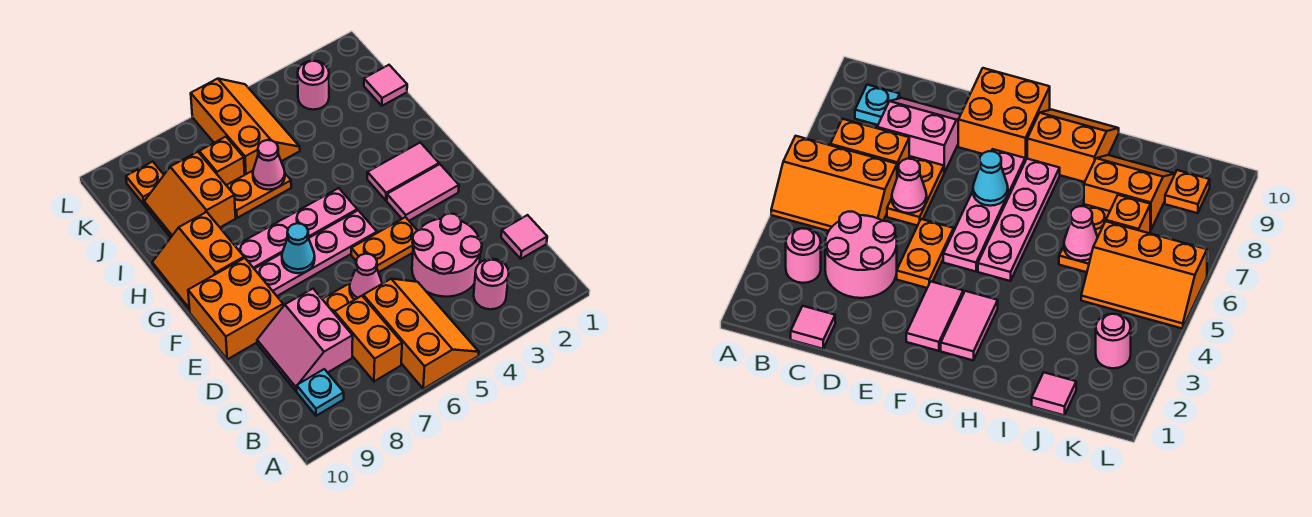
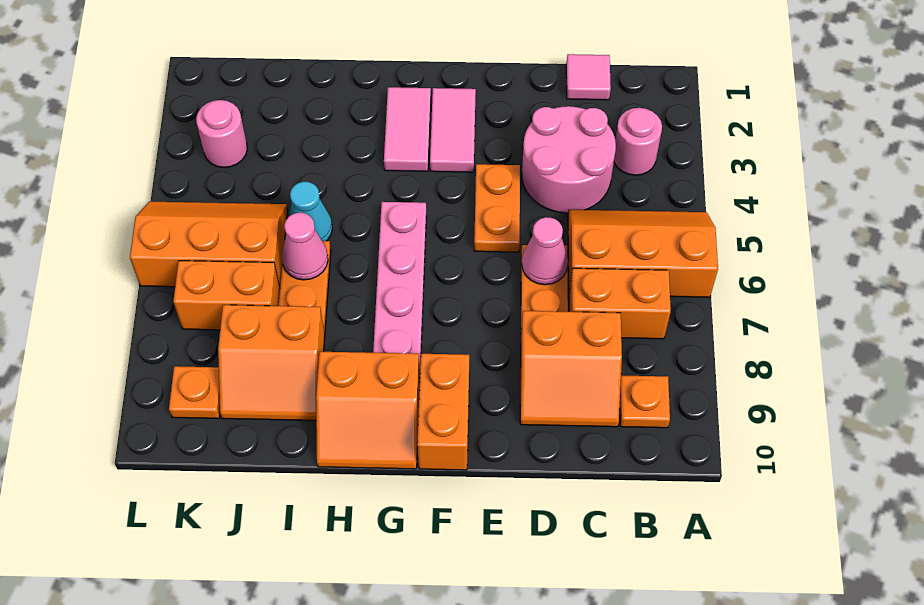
cyan plate B9 level 1 -> orange plate B9 level 1
pink slope C8:D9 level 1 top 8 -> orange slope C8:D9 level 1 top 8
orange brick E9:F10 level 1 -> orange brick F9:F10 level 1
pink plate F5:F8 level 1 -> none
cyan cone F7 level 2 -> cyan cone I5 level 1
pink tile J1 level 1 -> none
orange brick J7 level 1 -> orange brick J7:K7 level 1

